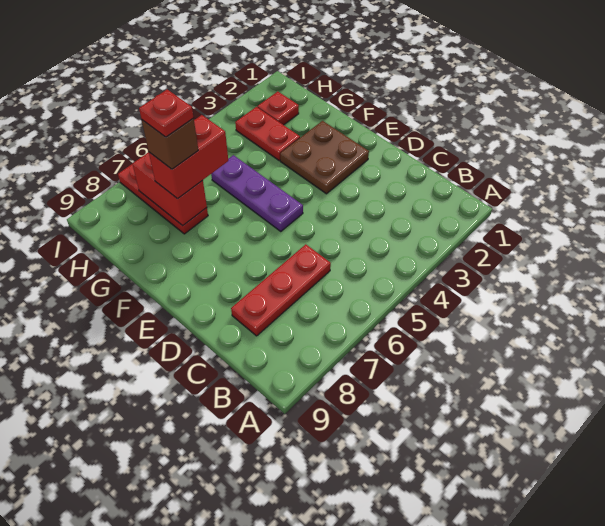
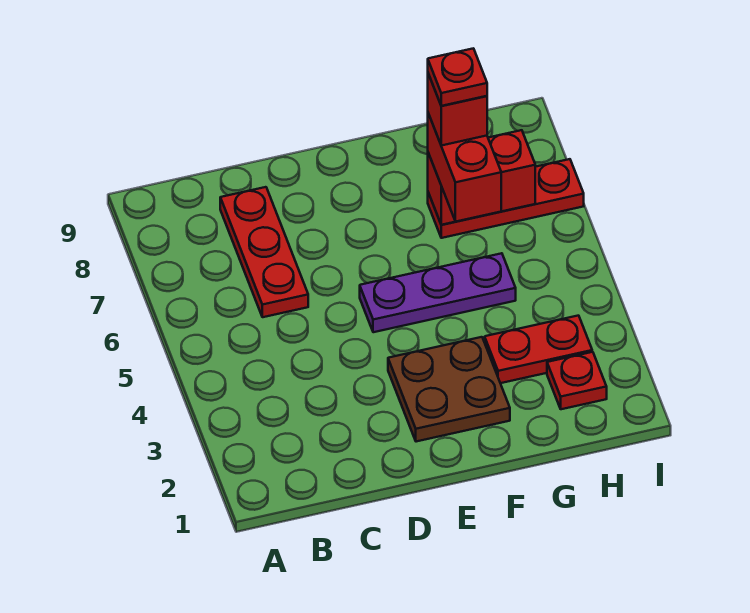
brown brick G7 level 4 -> red brick G7 level 4

